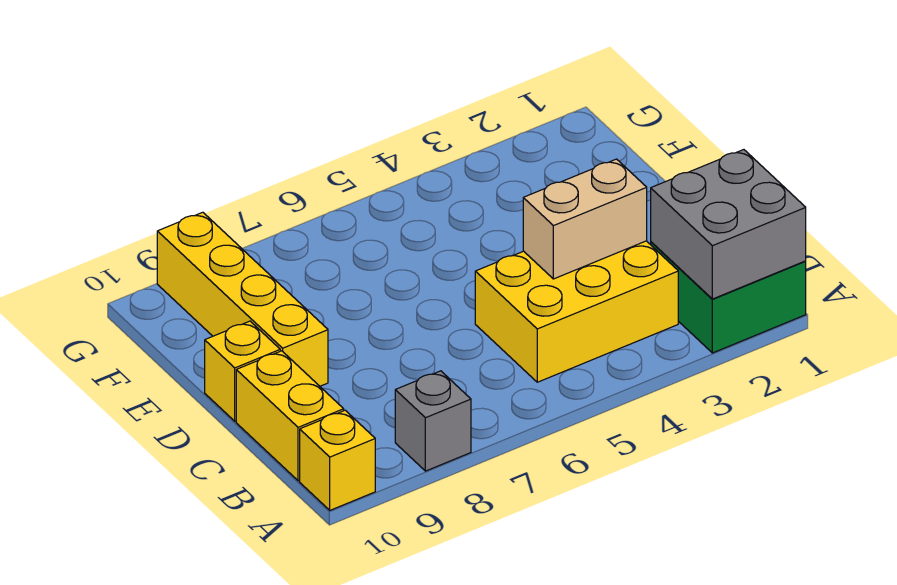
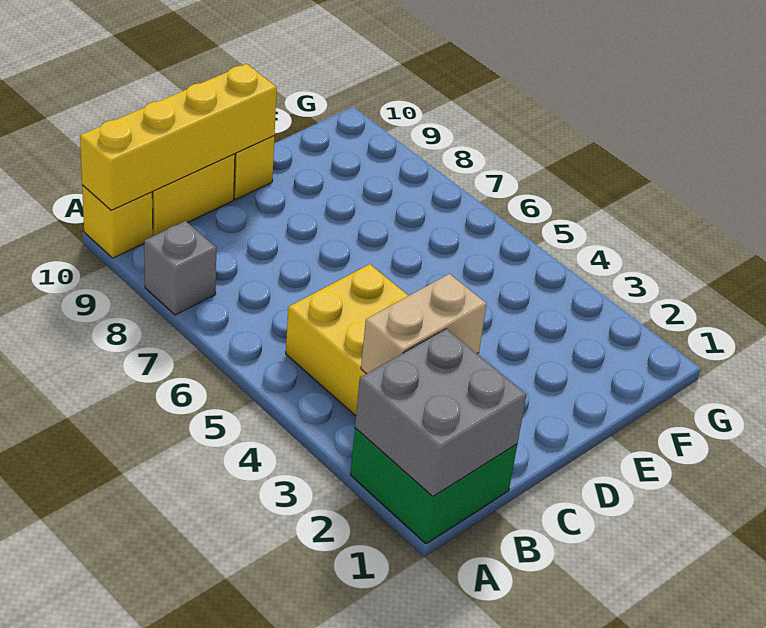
tan brick C3:C4 level 2 -> tan brick B3:C3 level 2
yellow brick D9:G9 level 1 -> yellow brick A10:D10 level 2

